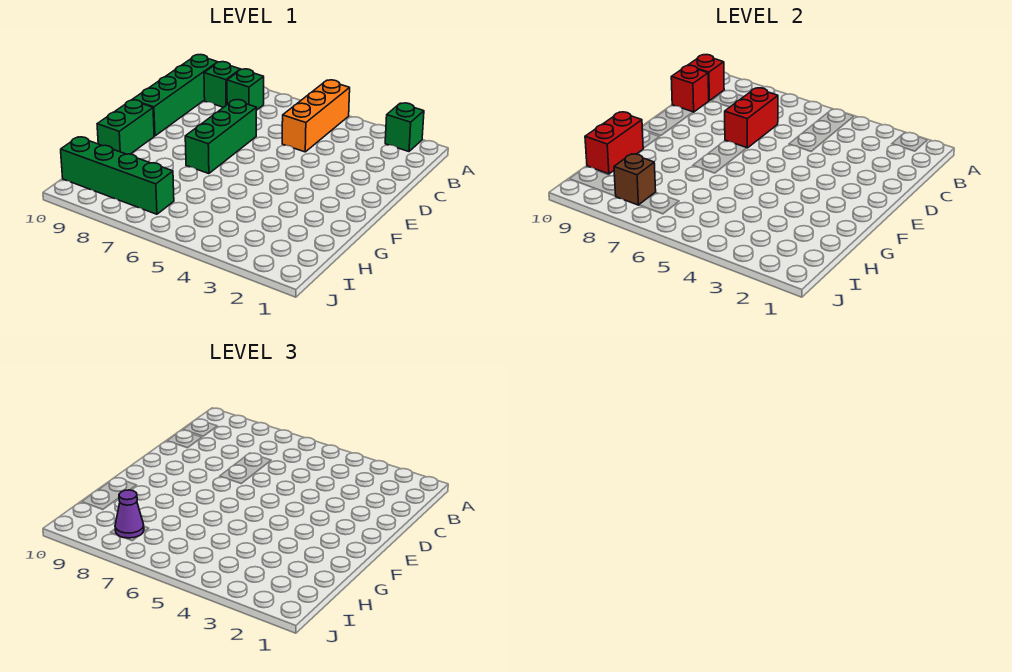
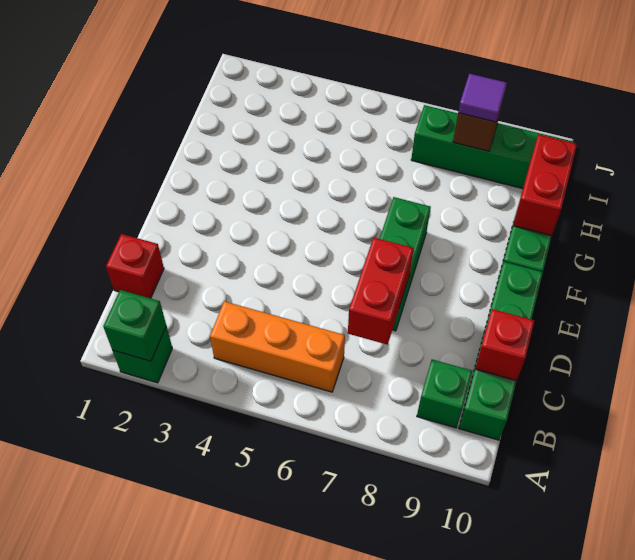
orange brick A5:C5 level 1 -> orange brick B4:B6 level 1
green brick B8 level 1 -> green brick A2 level 2
red brick B10 level 2 -> red brick C1 level 1
purple cone I8 level 3 -> purple tile I8 level 3

